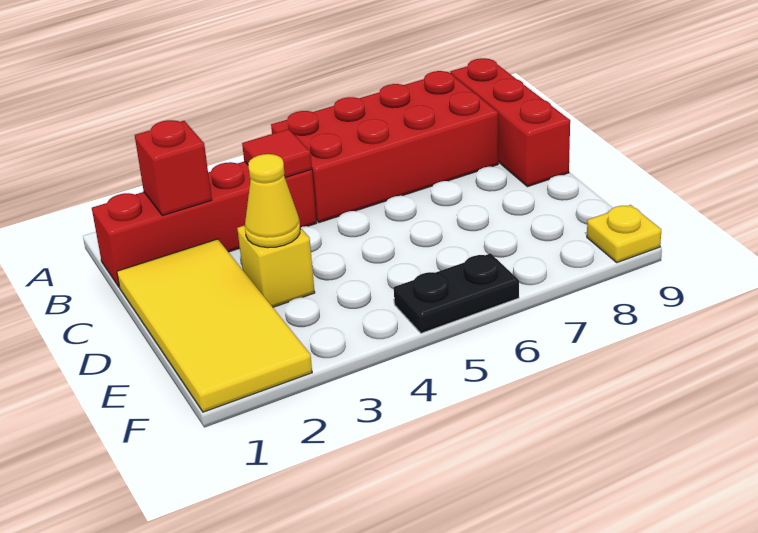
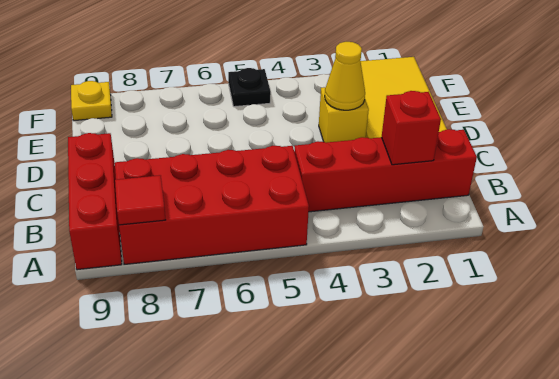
red tile B4 level 2 -> red tile A8 level 2
black plate F5:F6 level 1 -> black plate F5 level 1

